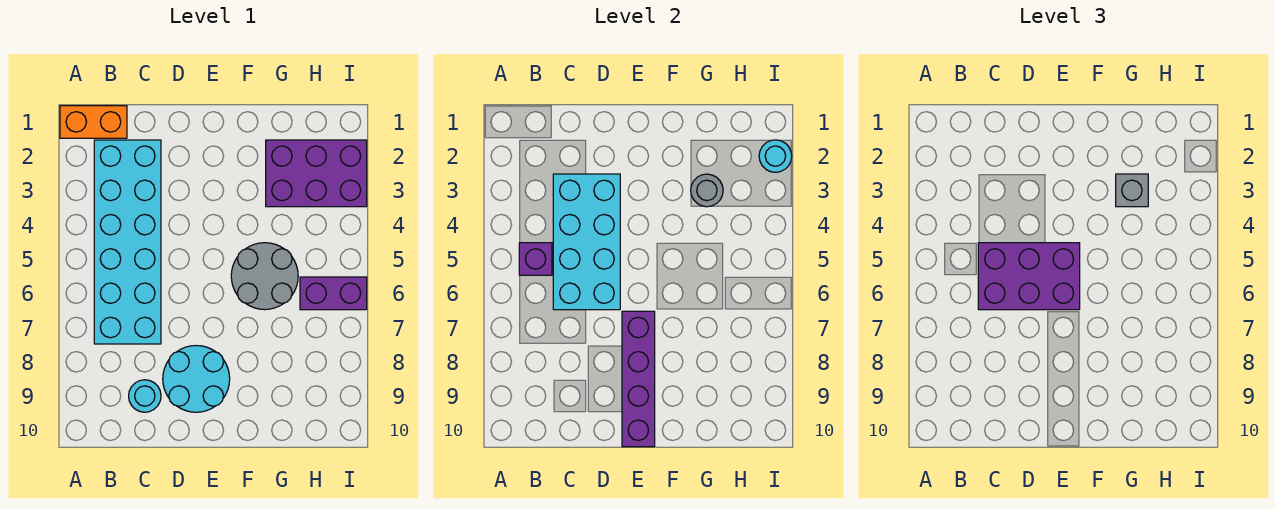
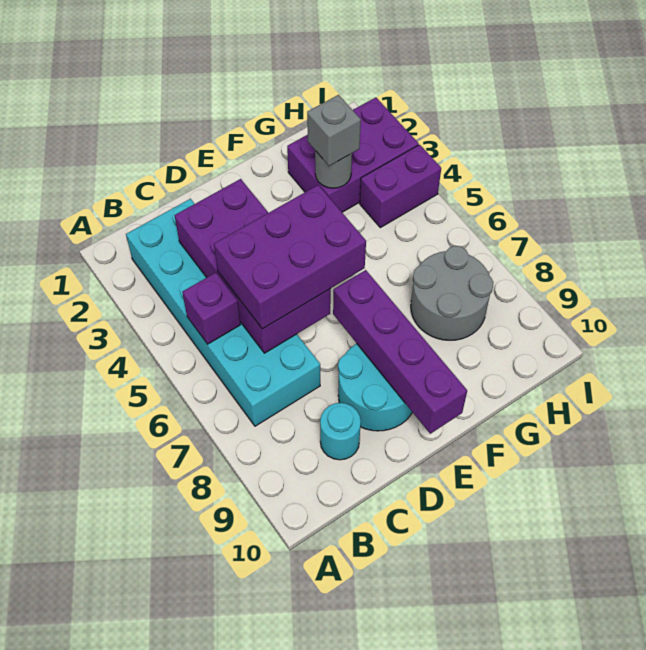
orange brick A1:B1 level 1 -> none
cyan brick C3:D6 level 2 -> purple brick C3:D6 level 2
grey round brick F5:G6 level 1 -> grey round brick G7:H8 level 1
purple brick H6:I6 level 1 -> purple brick H4:I4 level 1
cyan round brick I2 level 2 -> none

